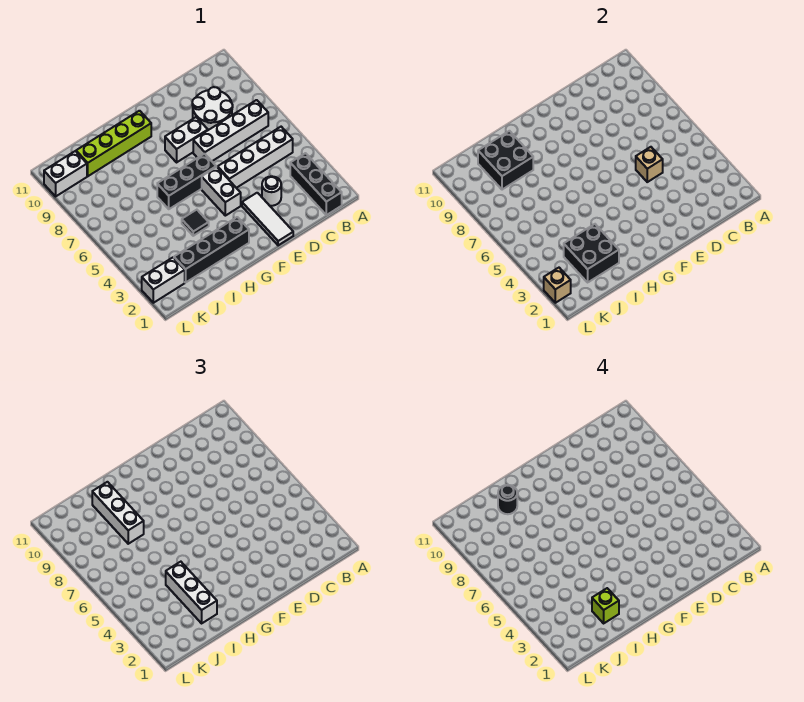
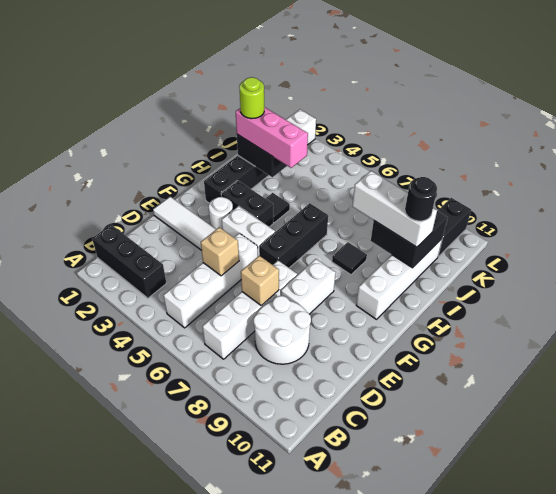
white round brick D3 level 1 -> white round brick F3 level 1
none -> black brick G3:G4 level 1
lime brick G10:J10 level 1 -> white brick G10:J10 level 1
none -> black tile H8 level 1
white brick I2:I4 level 3 -> pink brick I2:I4 level 3
lime brick I2 level 4 -> lime round brick I2 level 4
white brick K10:L10 level 1 -> black brick K10:L10 level 1
tan brick L2 level 2 -> tan brick D7 level 2

